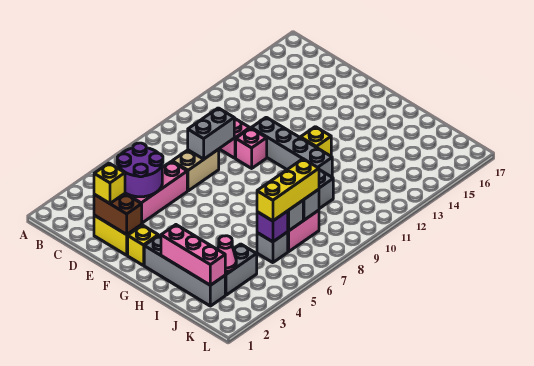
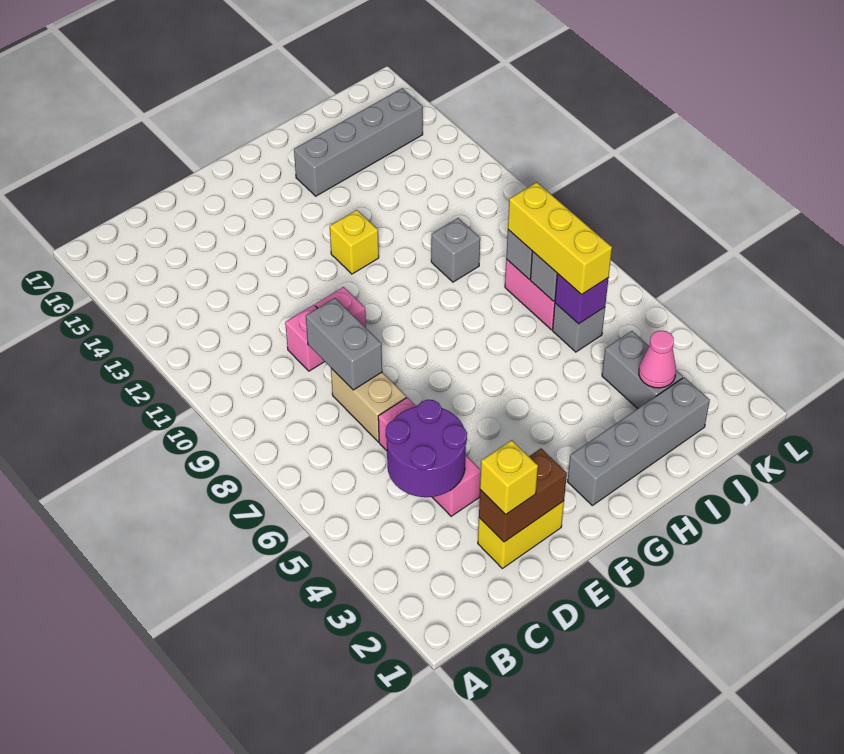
grey brick E11:H11 level 1 -> grey brick H15:K15 level 1
yellow brick F2 level 1 -> none
pink brick H2:J2 level 2 -> none

